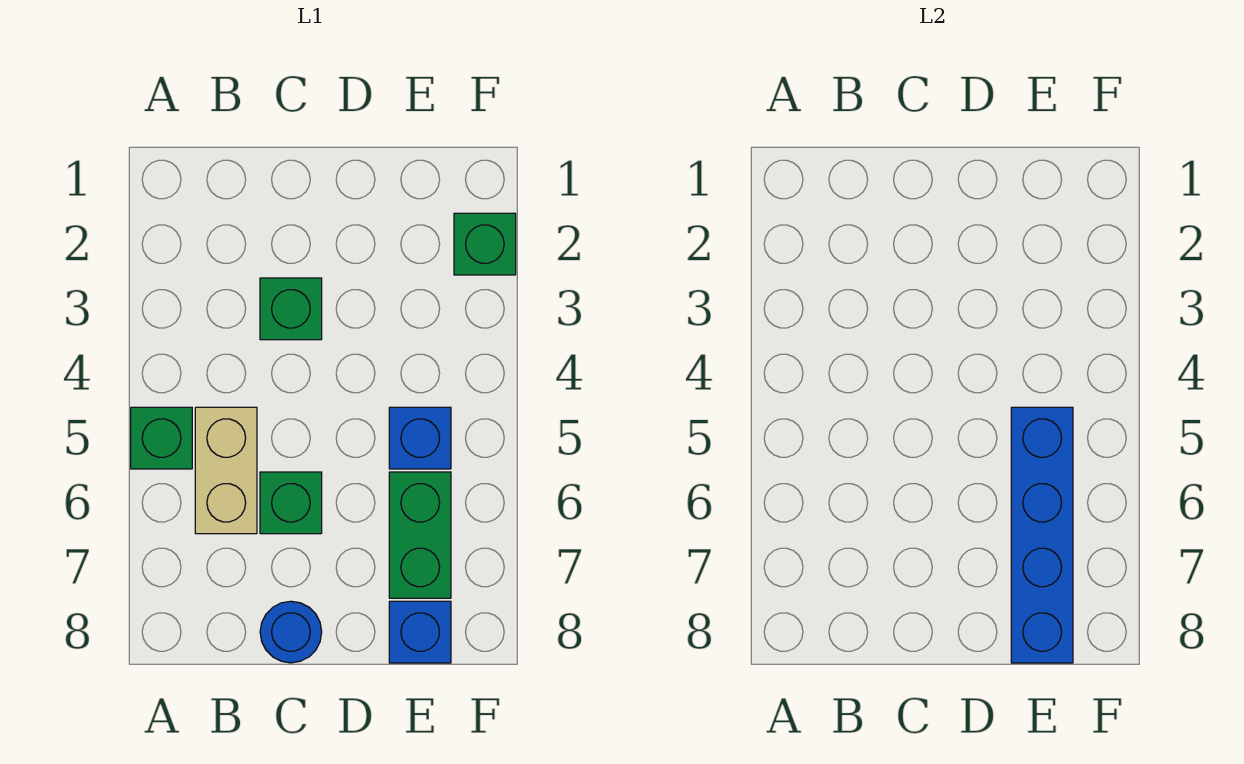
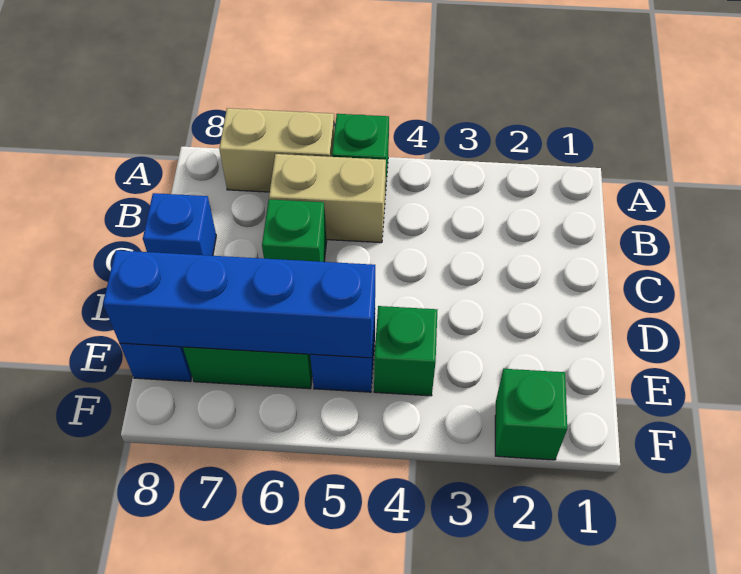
none -> tan brick A6:A7 level 1
green brick C3 level 1 -> green brick E4 level 1
blue round brick C8 level 1 -> blue brick C8 level 1

